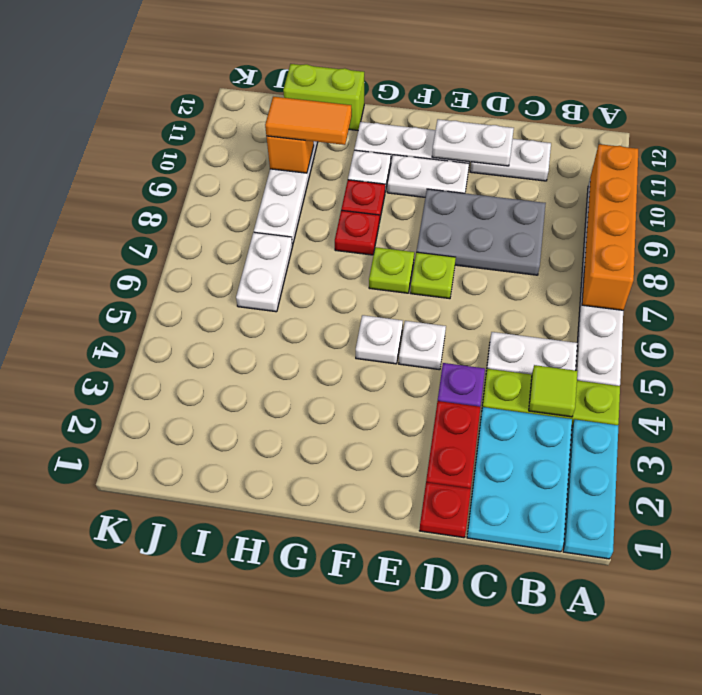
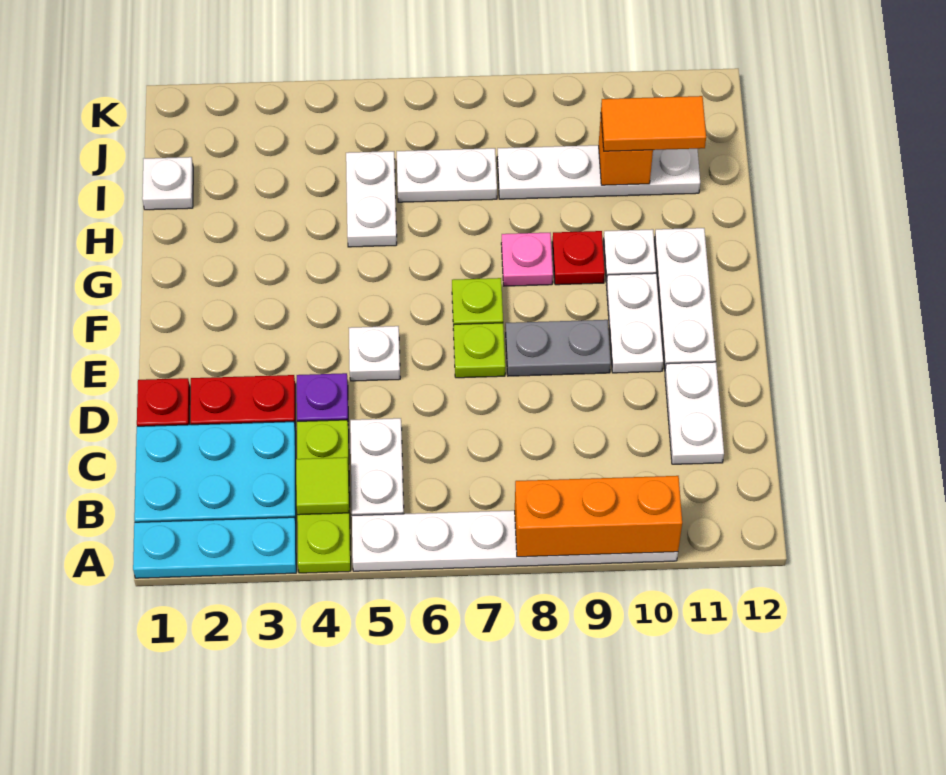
orange brick A7:A10 level 2 -> orange brick A8:A10 level 2
grey plate C8:E9 level 1 -> grey plate E8:E9 level 1
white plate D11:E11 level 2 -> white plate H5:I5 level 1
white plate F5 level 1 -> white plate I1 level 1
red plate G8 level 1 -> pink plate G8 level 1
orange tile H10:I10 level 3 -> orange tile I10:I11 level 3
lime brick H12:I12 level 1 -> none

